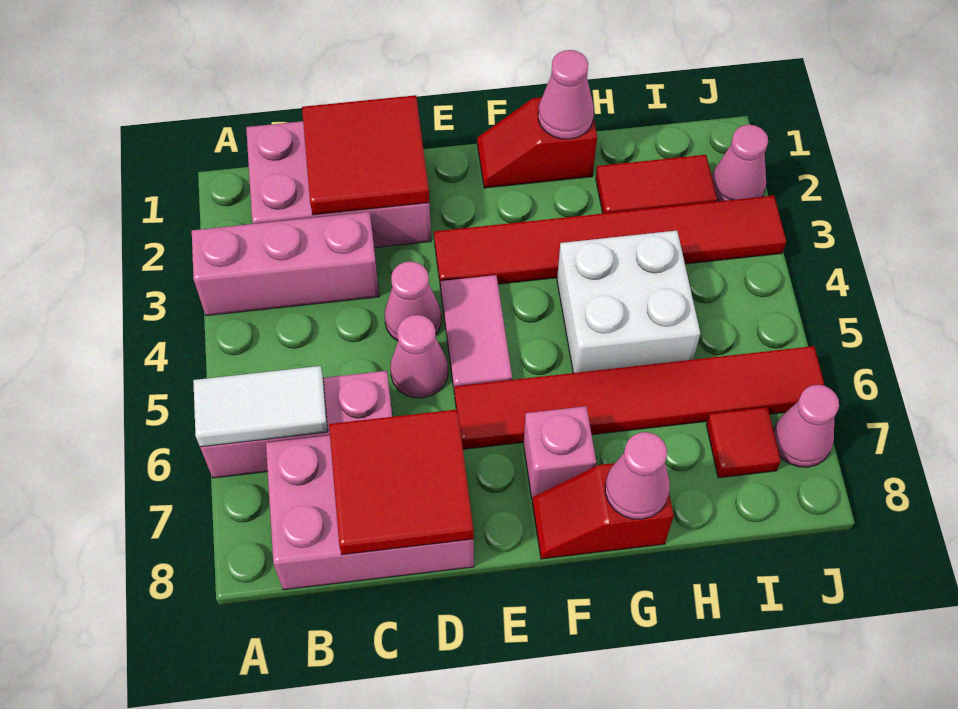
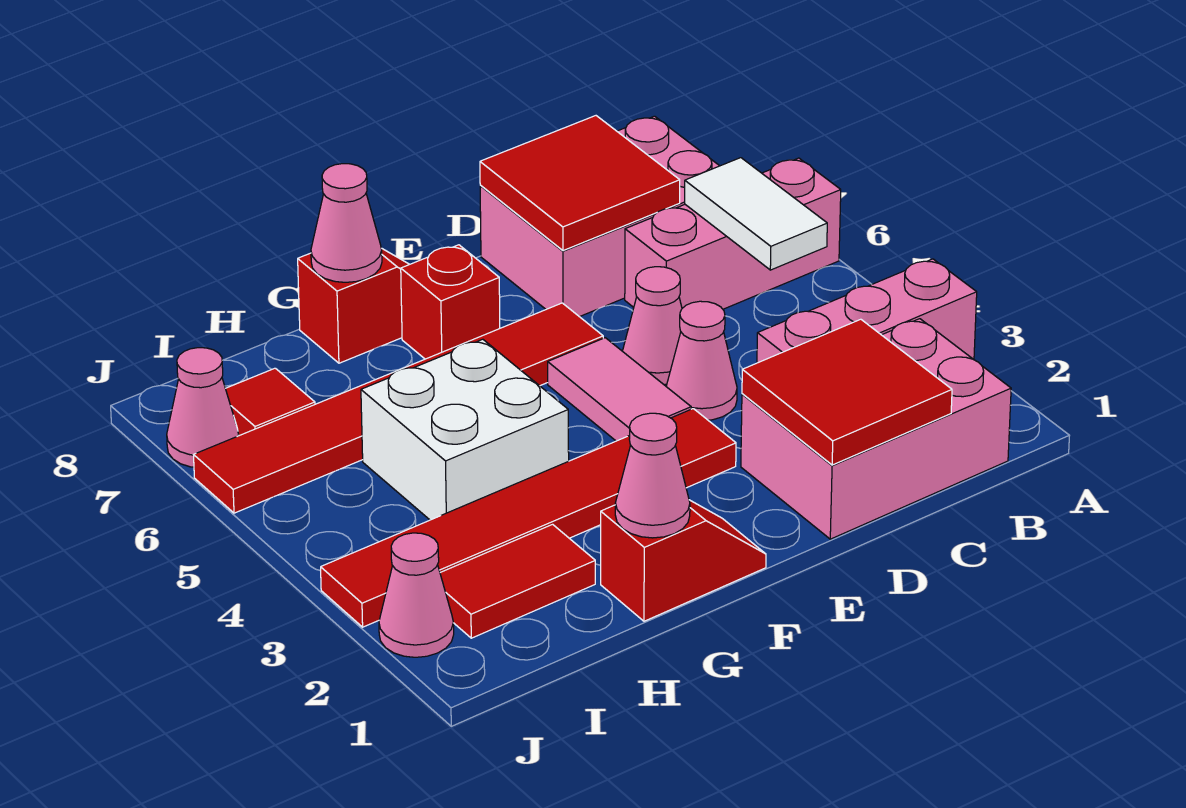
white tile A6:B6 level 2 -> white tile B5:B6 level 2
pink brick F7 level 1 -> red brick F7 level 1

